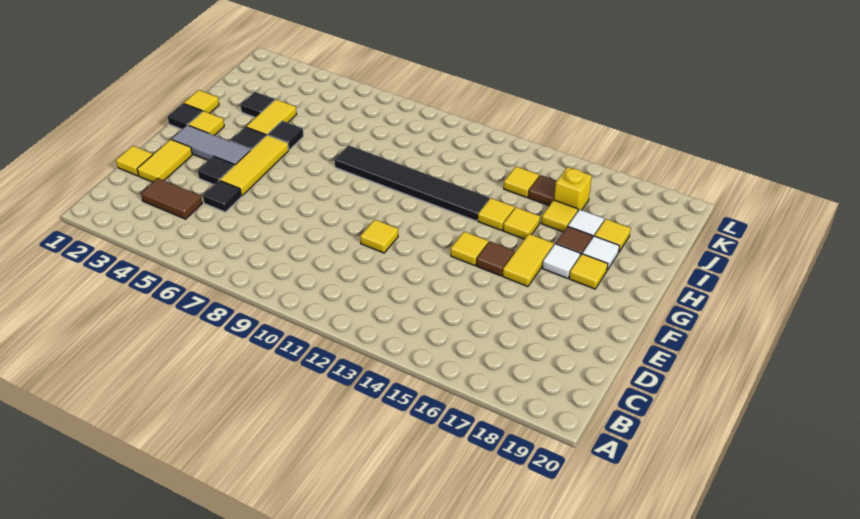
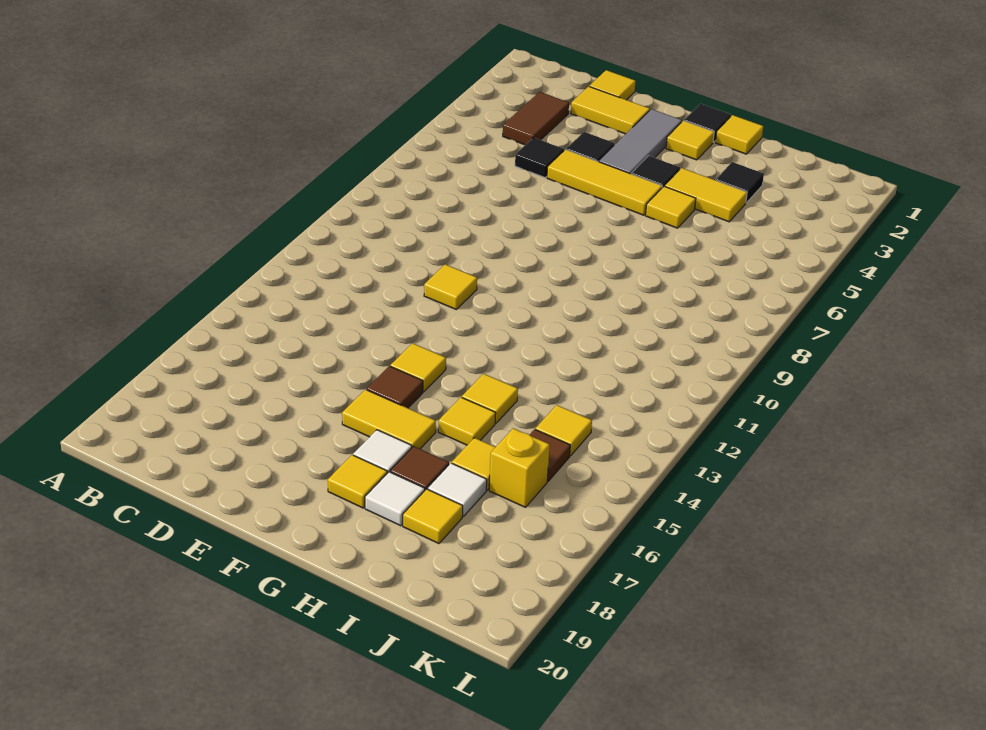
black tile H5 level 1 -> yellow tile H5 level 1
black tile H8:H13 level 1 -> none

